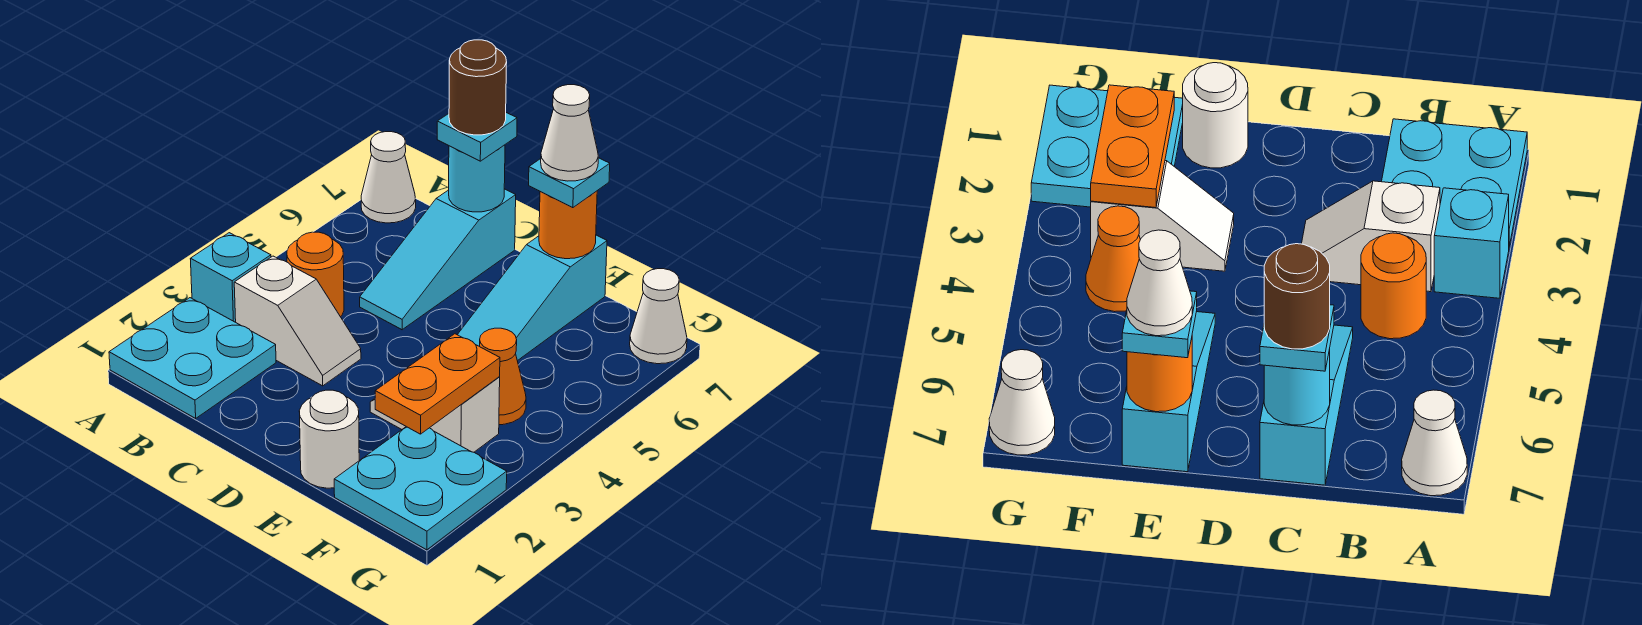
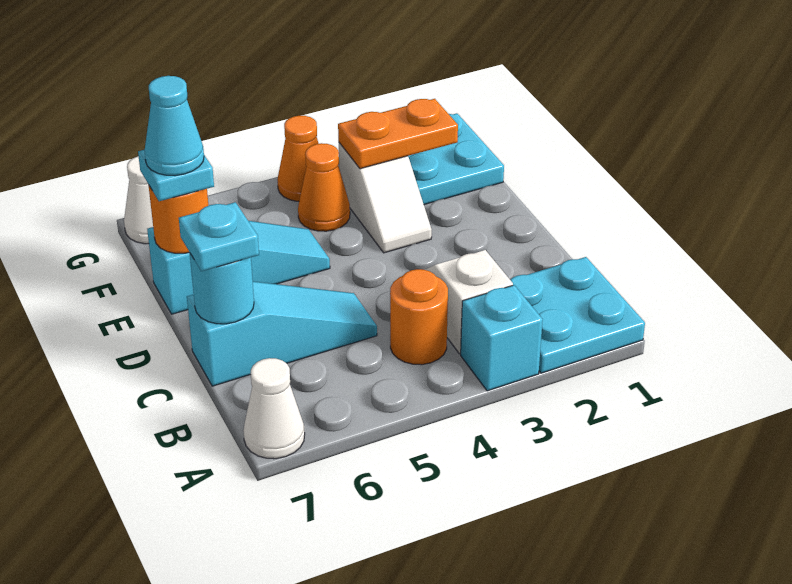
brown round brick C7 level 4 -> none
white round brick E1 level 1 -> none
white cone E7 level 4 -> cyan cone E7 level 4
none -> orange cone G4 level 1

